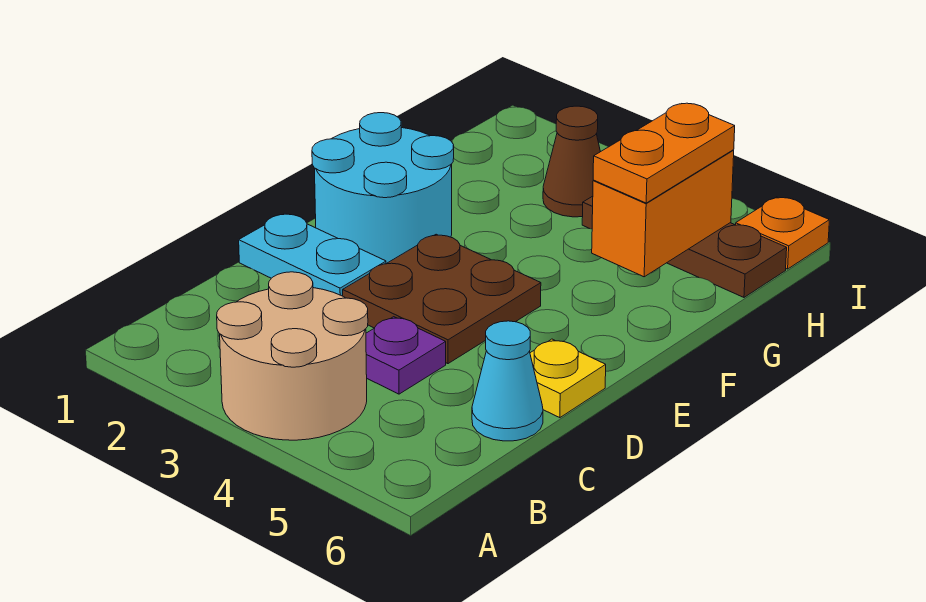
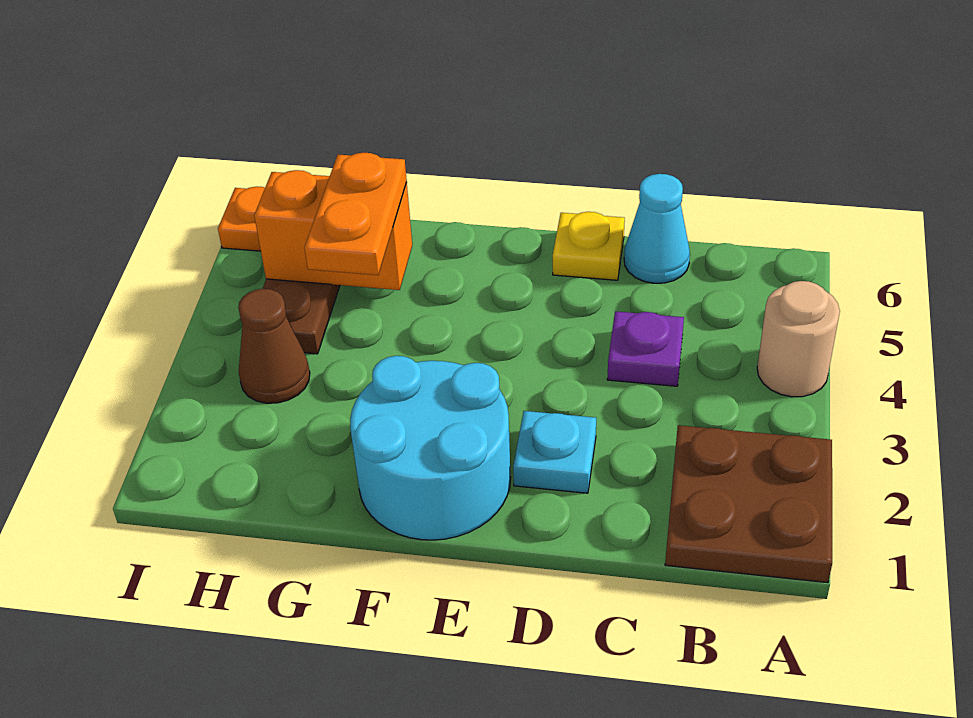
tan round brick A3:B4 level 1 -> tan round brick A4 level 1
cyan plate D1:D2 level 1 -> cyan plate D2 level 1
brown plate D3:E4 level 1 -> brown plate A1:B2 level 1
orange plate G5:H5 level 3 -> orange plate G4:G5 level 3

